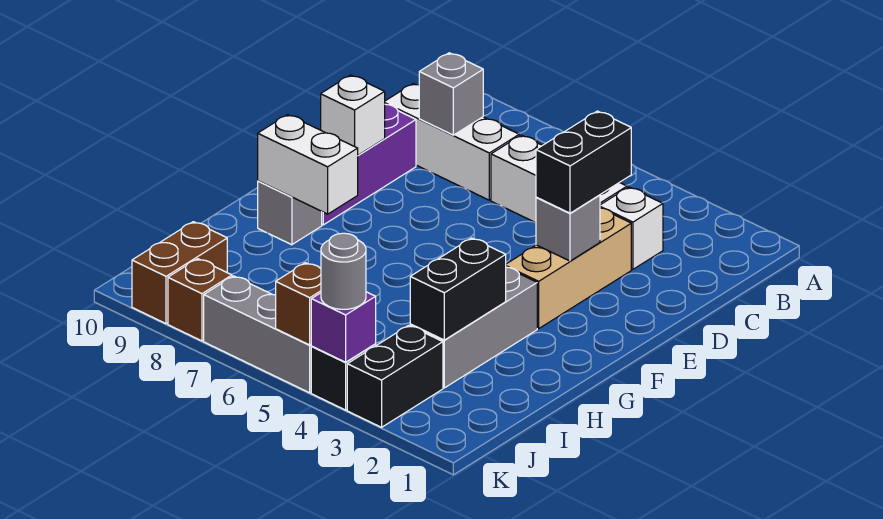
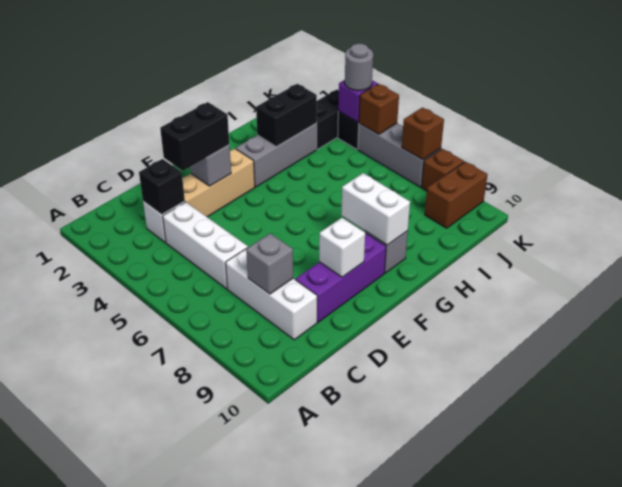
none -> black brick C3 level 2
none -> brown brick K7 level 2

